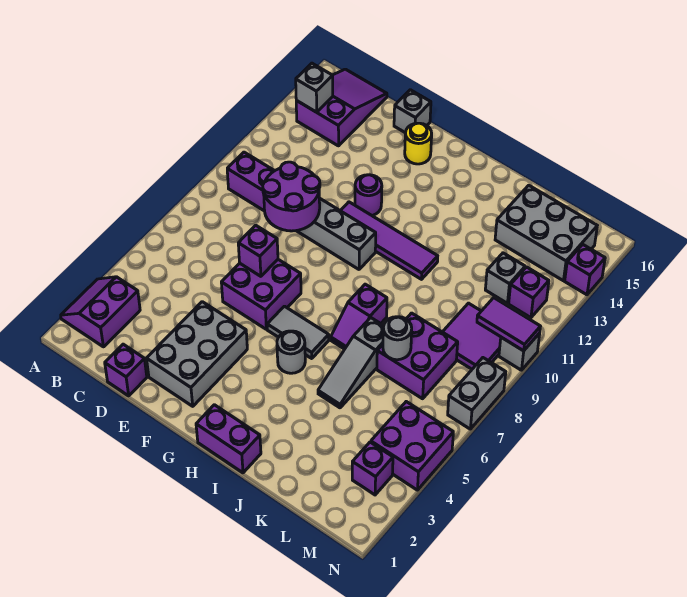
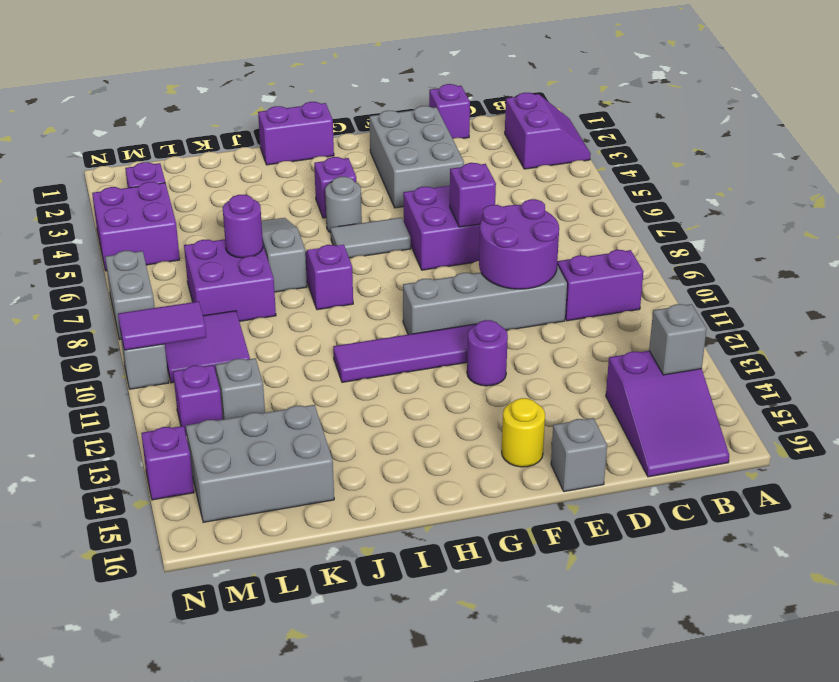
none -> purple brick H4 level 1
grey round brick K7 level 2 -> purple round brick K7 level 2

